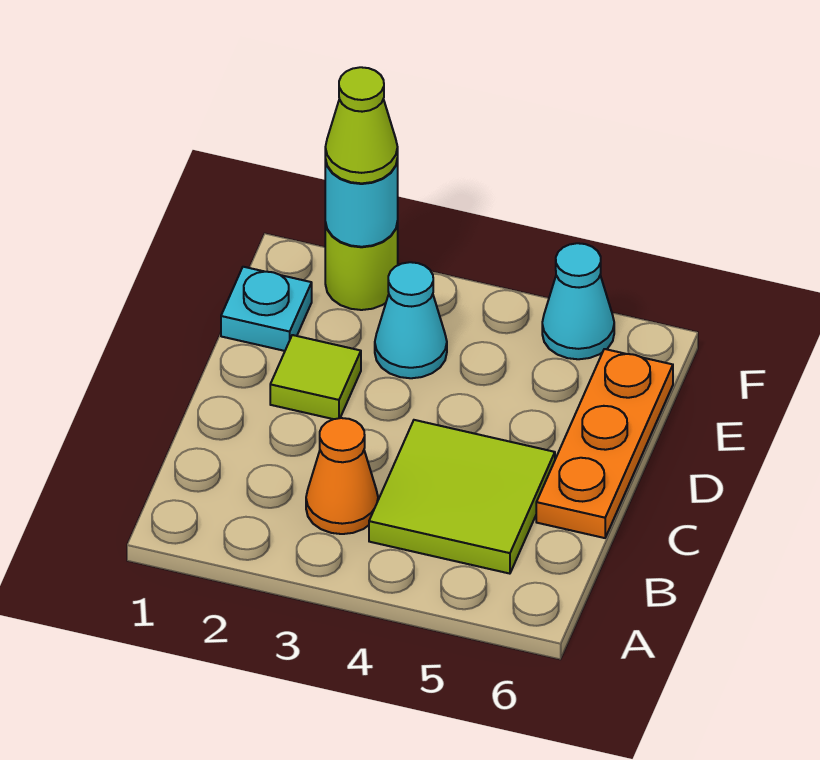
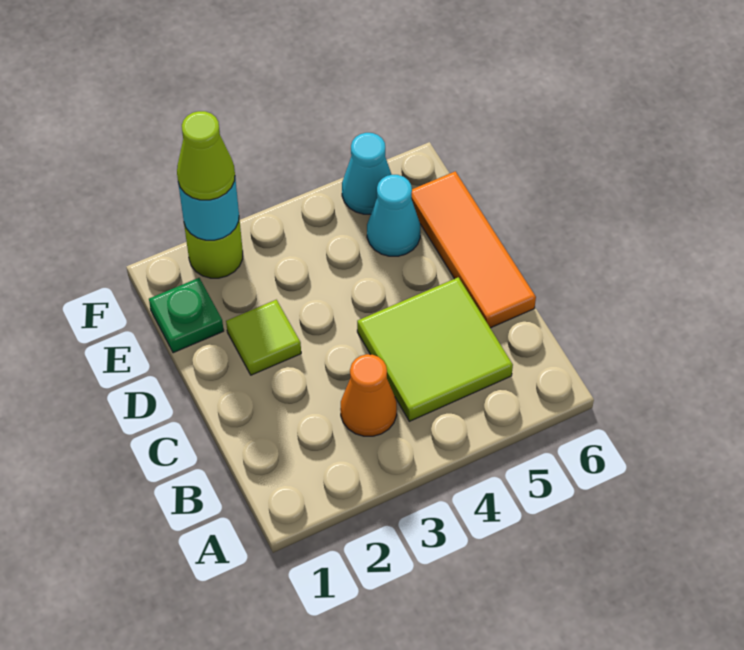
orange plate C6:E6 level 1 -> orange tile C6:E6 level 1
cyan plate E1 level 1 -> green plate E1 level 1
cyan cone E3 level 1 -> cyan cone E5 level 1

